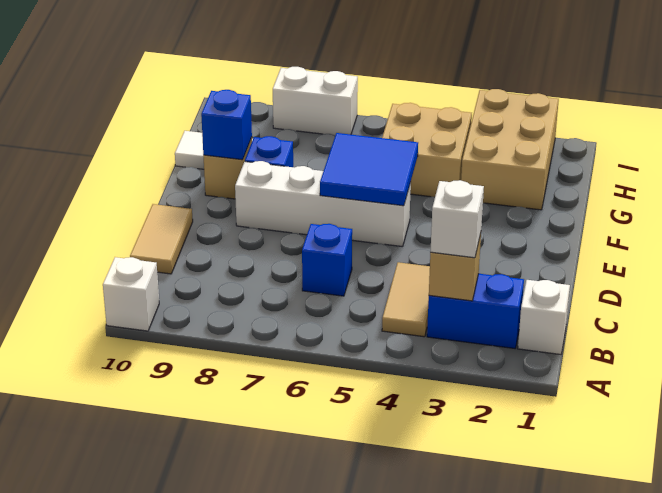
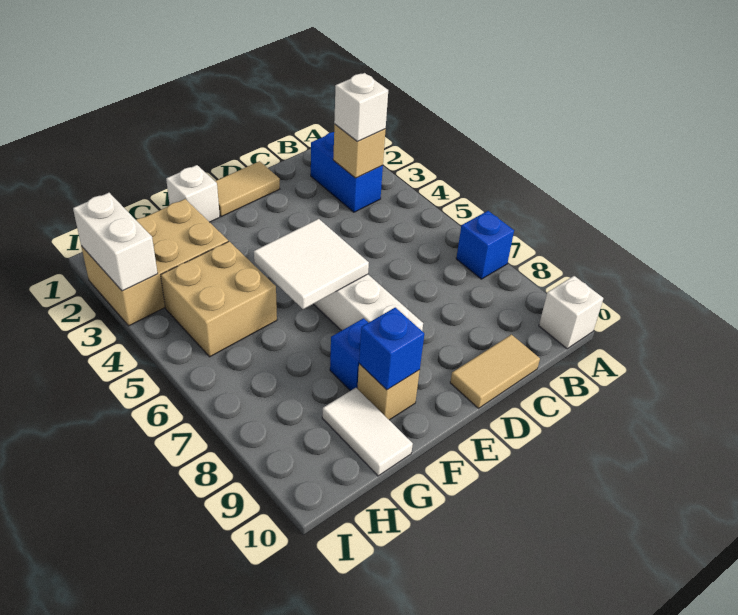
white brick B1 level 1 -> white brick F1 level 1
tan tile B4:C4 level 1 -> tan tile D1:E1 level 1
blue brick C6 level 1 -> blue brick A7 level 1
blue tile E5:F6 level 2 -> white tile E5:F6 level 2
white brick I7:I8 level 1 -> white brick I2:I3 level 2

